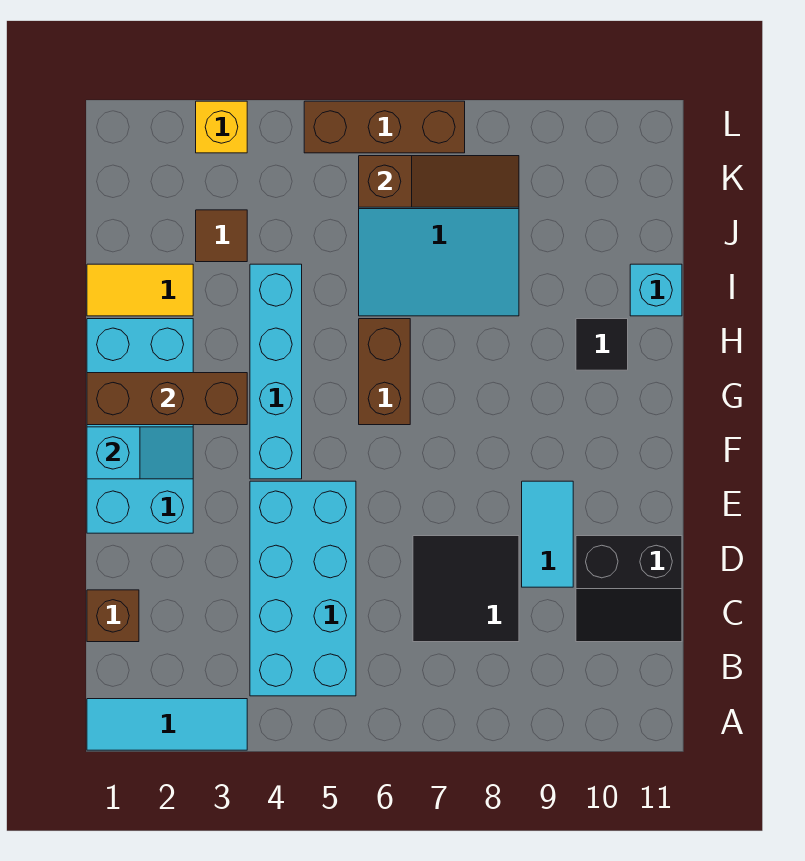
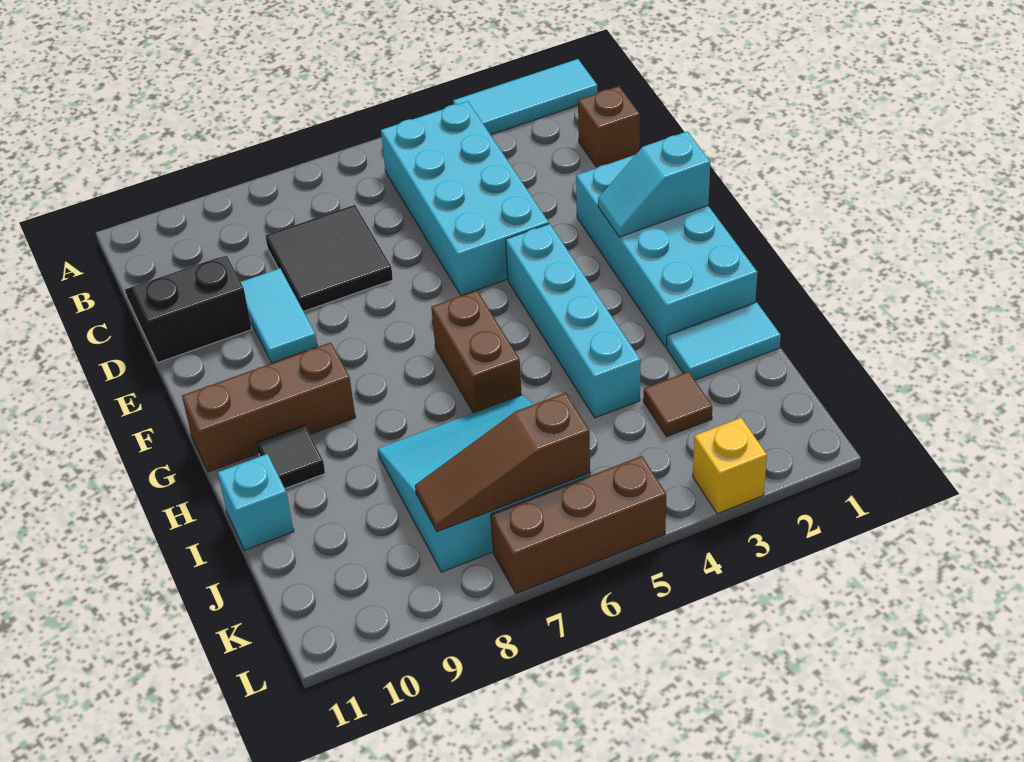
brown brick G1:G3 level 2 -> brown brick G9:G11 level 1
yellow tile I1:I2 level 1 -> cyan tile I1:I2 level 1

